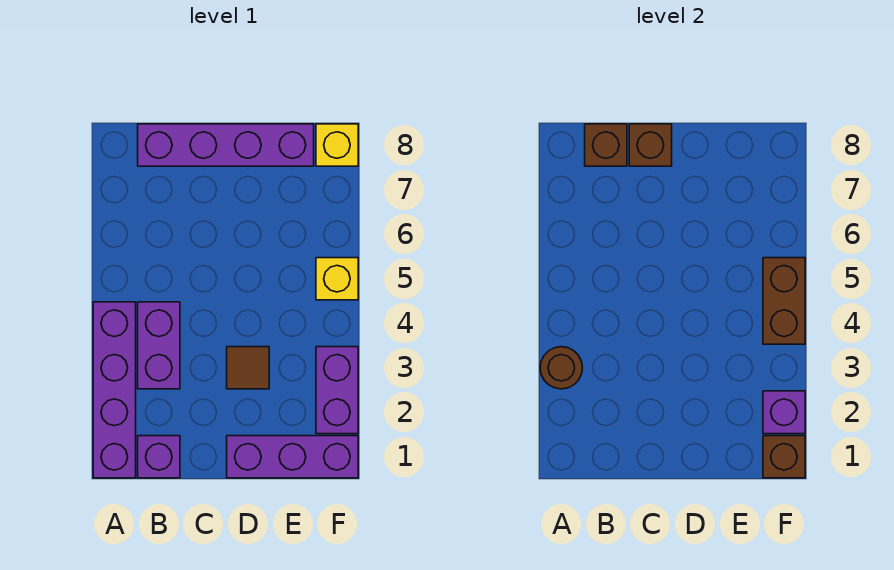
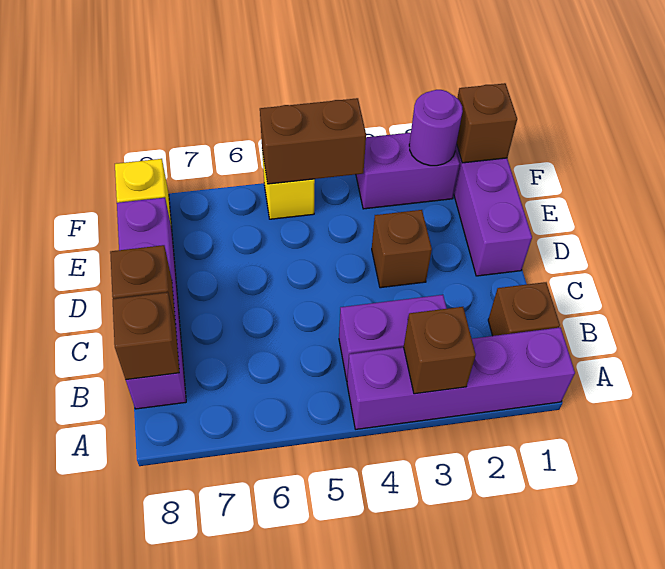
brown round brick A3 level 2 -> brown brick A3 level 2
purple brick B1 level 1 -> brown brick B1 level 1
brown tile D3 level 1 -> brown brick D3 level 1
purple brick F2 level 2 -> purple round brick F2 level 2

